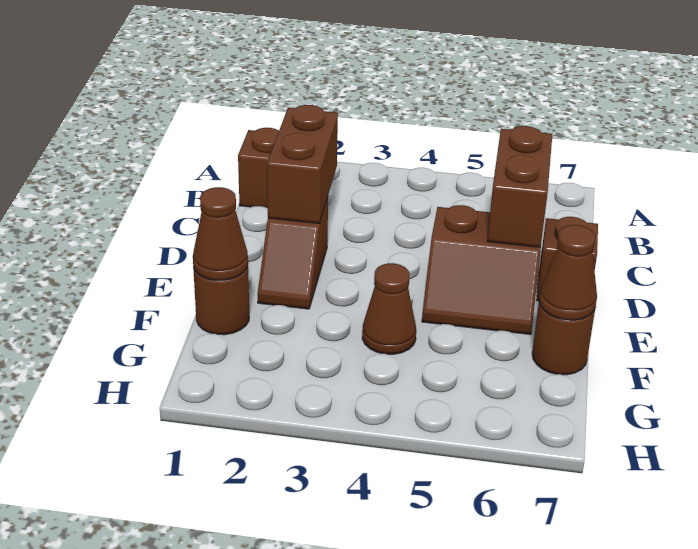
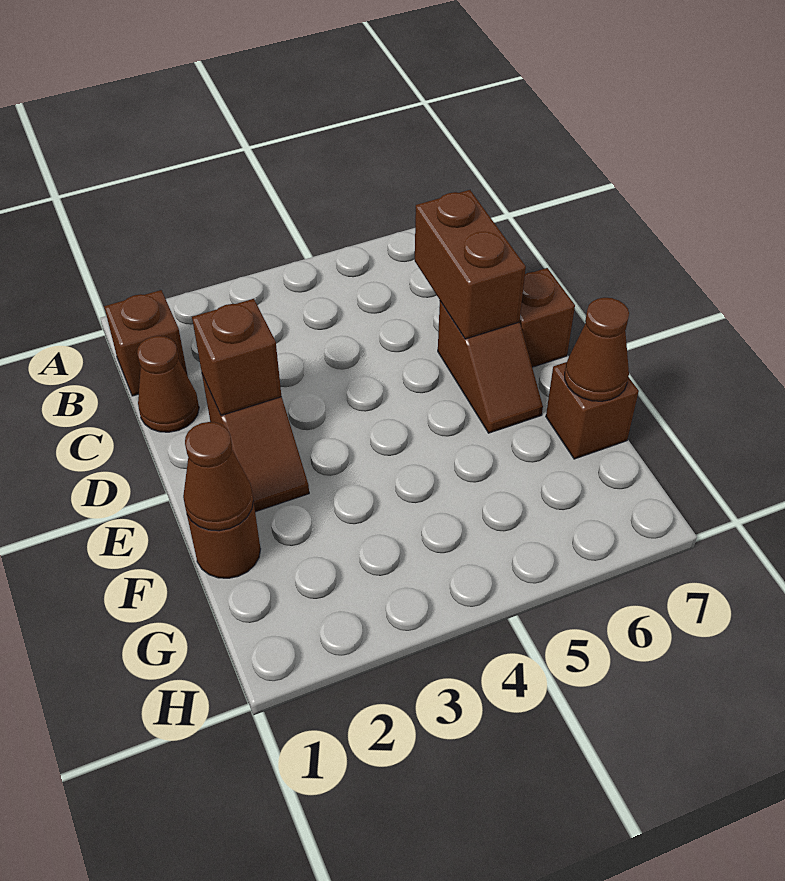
brown brick C2:D2 level 2 -> brown brick D2 level 2
brown slope D5:E6 level 1 top D -> brown slope D6:E6 level 1 top D
brown cone F4 level 1 -> brown cone C1 level 1
brown round brick F7 level 1 -> brown brick F7 level 1

